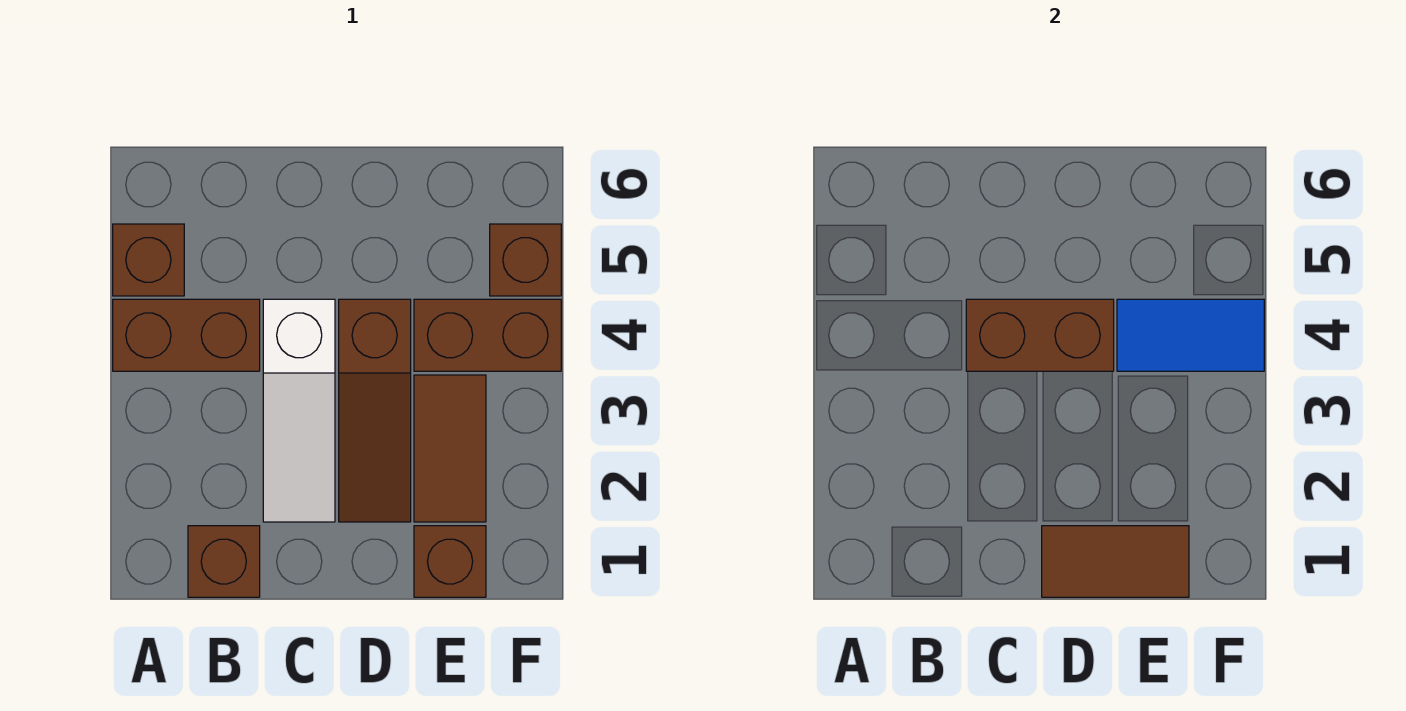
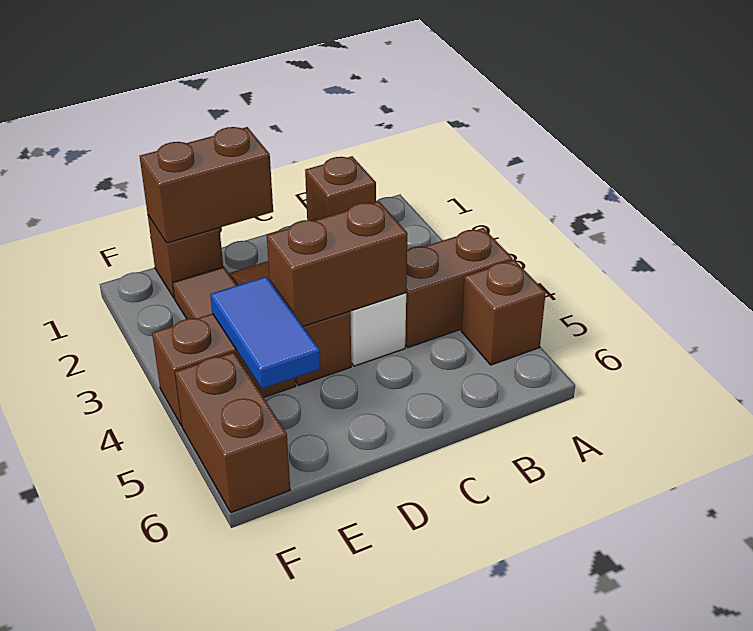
brown tile D1:E1 level 2 -> brown brick D1:E1 level 2
blue tile E4:F4 level 2 -> blue tile E4:E5 level 2
brown brick F5 level 1 -> brown brick F5:F6 level 1

